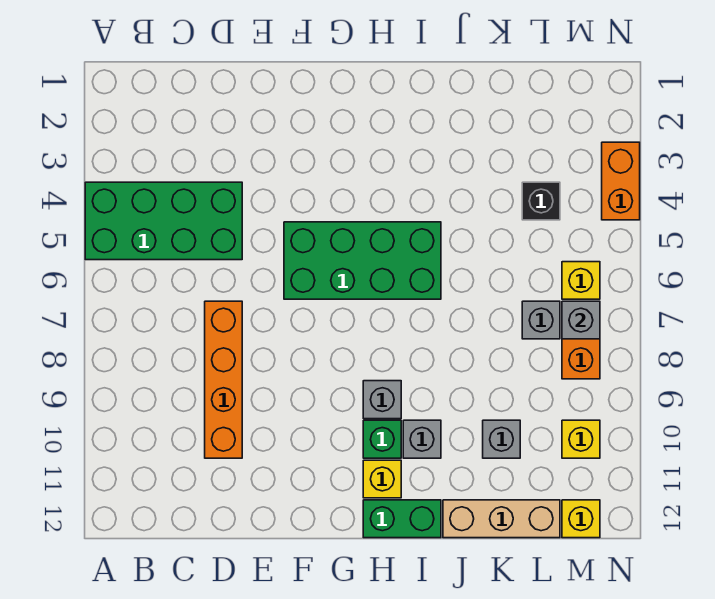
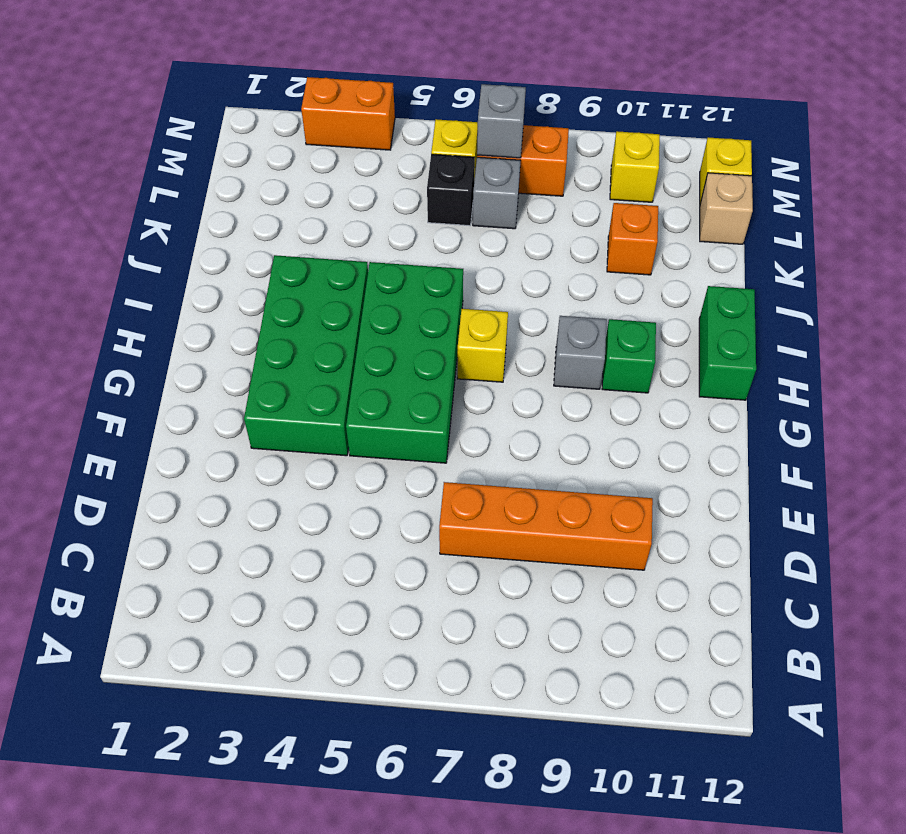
green brick A4:D5 level 1 -> green brick F3:I4 level 1
yellow brick H11 level 1 -> yellow brick H7 level 1
grey brick I10 level 1 -> none
tan brick J12:L12 level 1 -> tan brick L12 level 1
grey brick K10 level 1 -> orange brick K10 level 1
black brick L4 level 1 -> black brick L6 level 1

